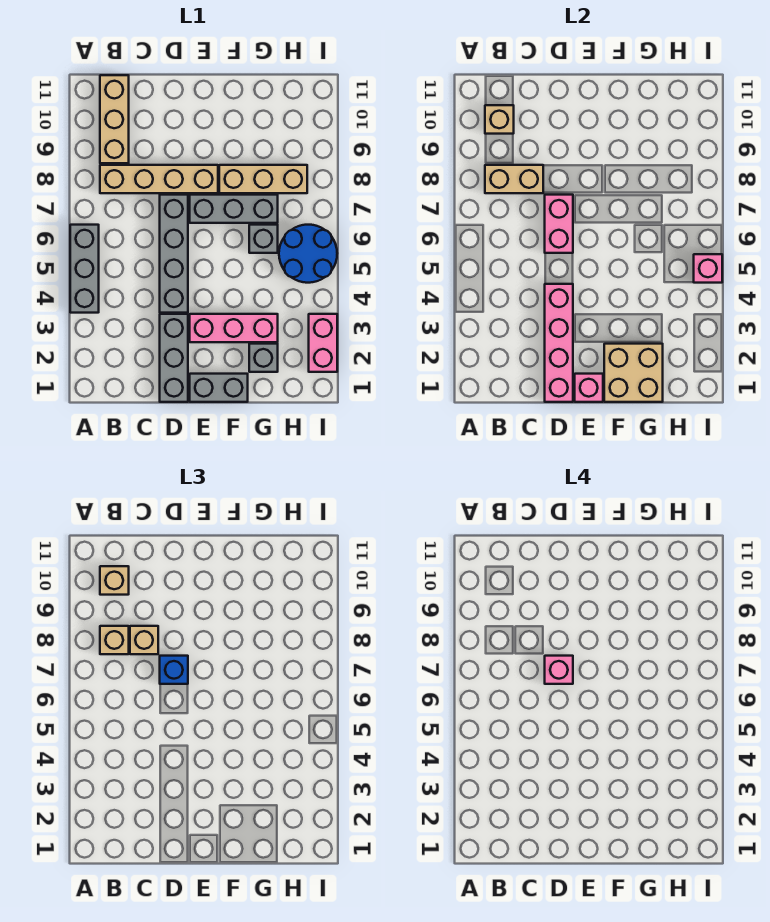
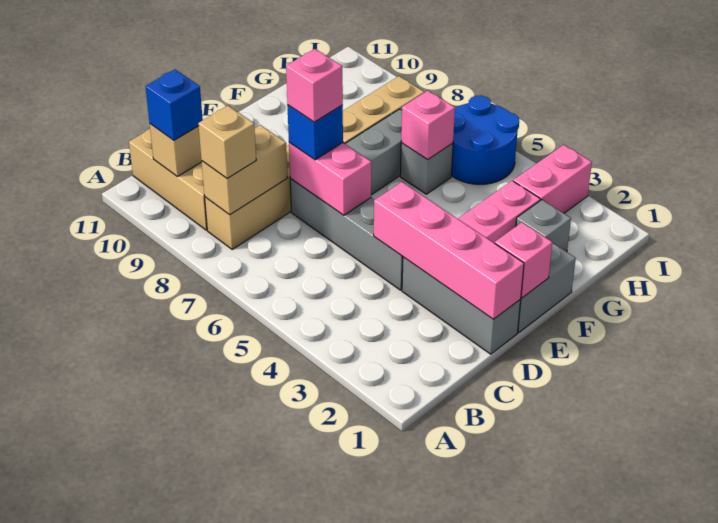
grey brick A4:A6 level 1 -> none
tan brick B10 level 3 -> blue brick B10 level 3
tan brick C8 level 3 -> none
tan brick F1:G2 level 2 -> none
pink brick I2:I3 level 1 -> pink brick H3:I3 level 1
pink brick I5 level 2 -> pink brick G6 level 2

